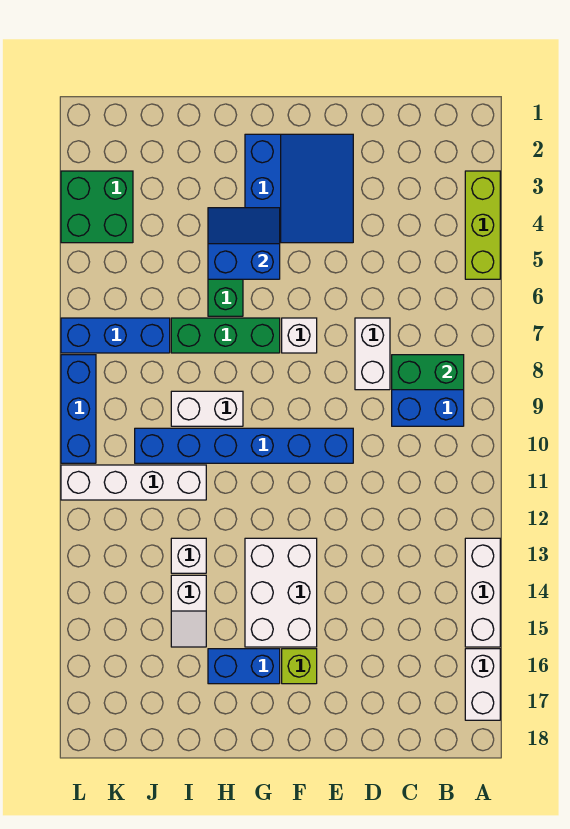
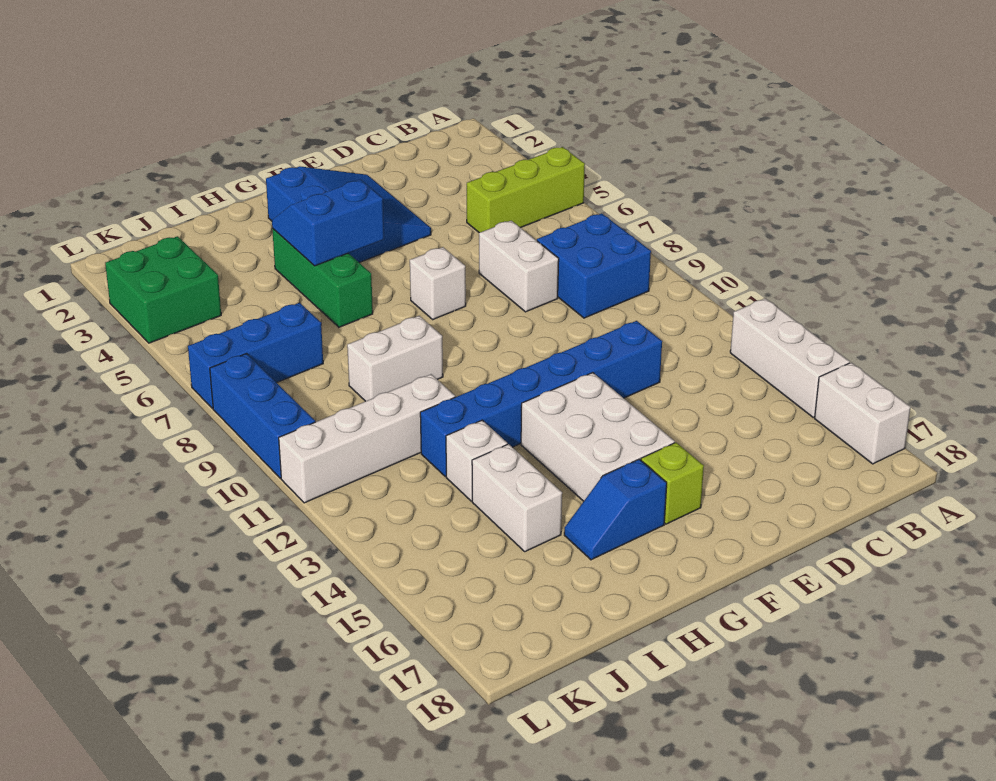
lime brick A3:A5 level 1 -> lime brick A5:C5 level 1
green brick B8:C8 level 2 -> none
blue brick E10:J10 level 1 -> blue brick D12:I12 level 1
green brick G7:I7 level 1 -> none
blue brick G16:H16 level 1 -> blue slope G16:H16 level 1 top G
white slope I14:I15 level 1 top 14 -> white brick I14:I15 level 1

